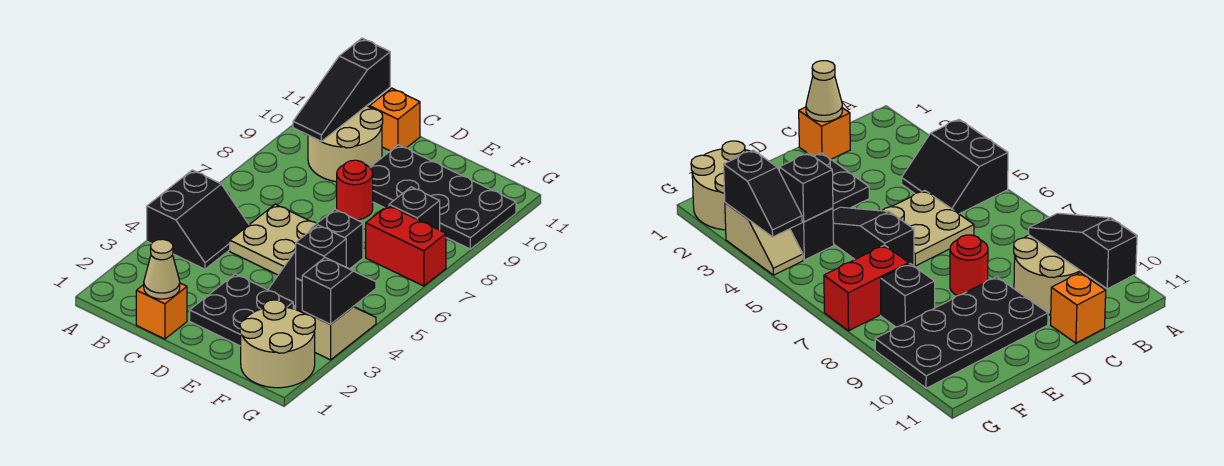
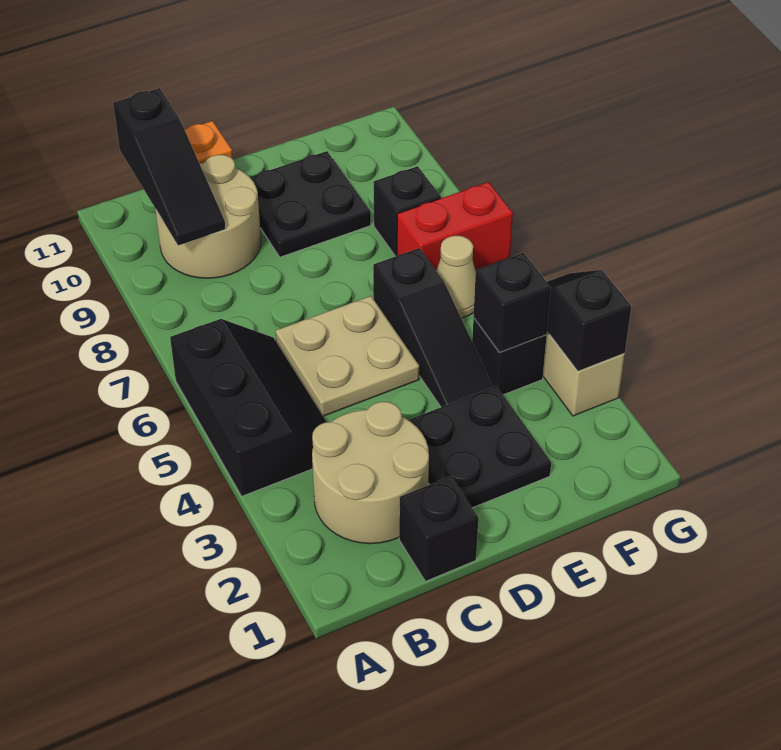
black slope A4:B5 level 1 top A -> black slope A4:B6 level 1 top A
orange brick C1 level 1 -> black brick C1 level 1
tan cone C1 level 2 -> tan cone F6 level 1
red round brick D8 level 1 -> none
black plate D9:G10 level 1 -> black plate D9:E10 level 1
tan round brick F1:G2 level 1 -> tan round brick B2:C3 level 1

